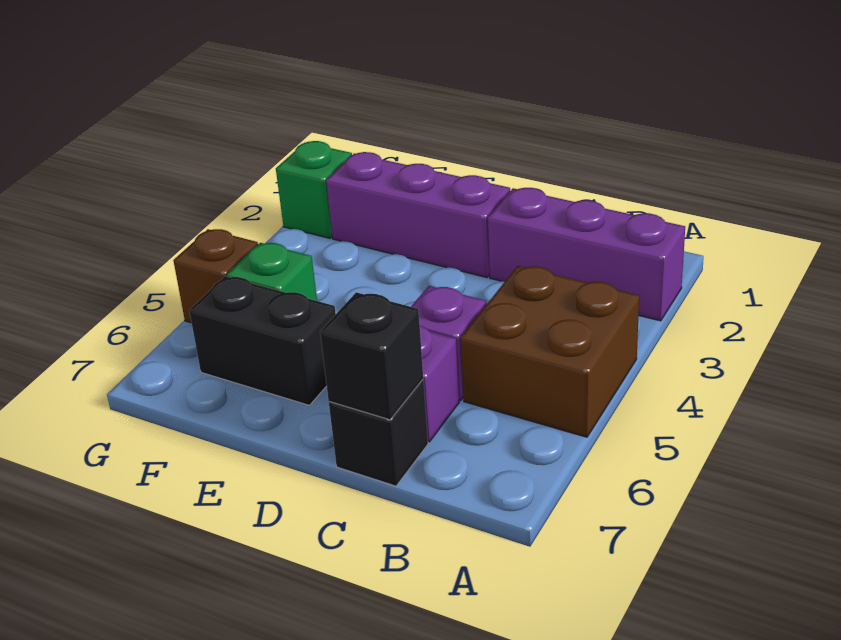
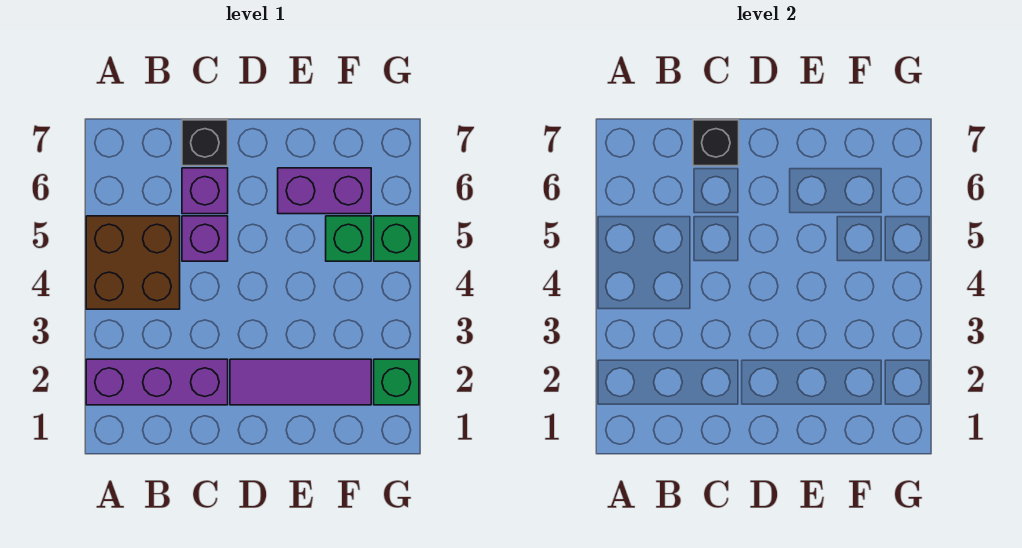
purple brick D2:F2 level 1 -> purple tile D2:F2 level 1
black brick E6:F6 level 1 -> purple brick E6:F6 level 1
brown brick G5 level 1 -> green brick G5 level 1

